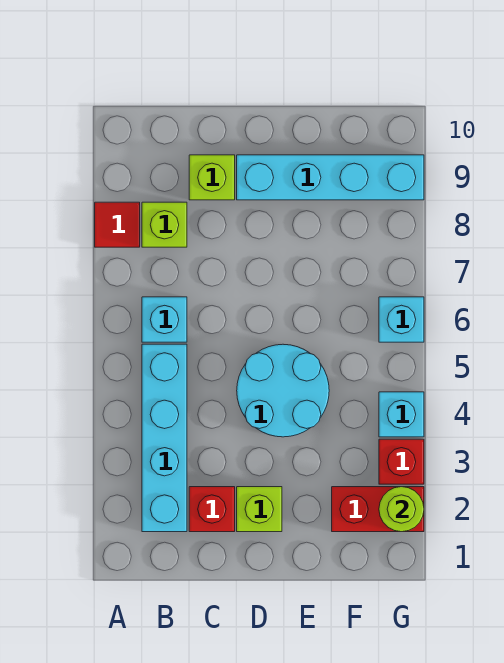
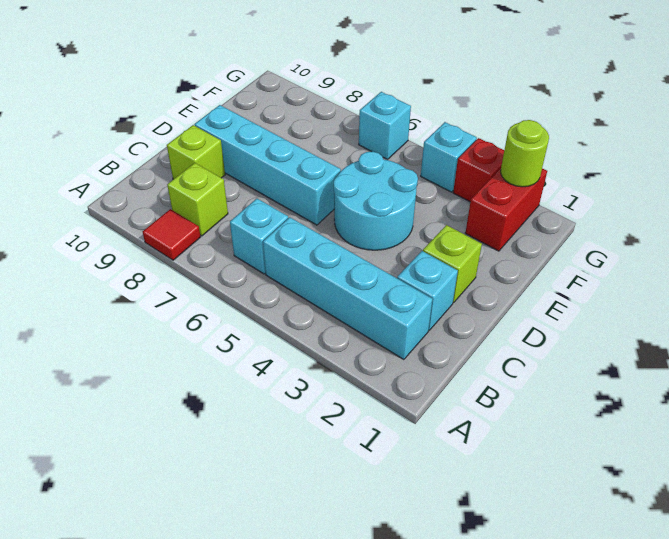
red brick C2 level 1 -> cyan brick C2 level 1
cyan brick D9:G9 level 1 -> cyan brick D6:D9 level 1

